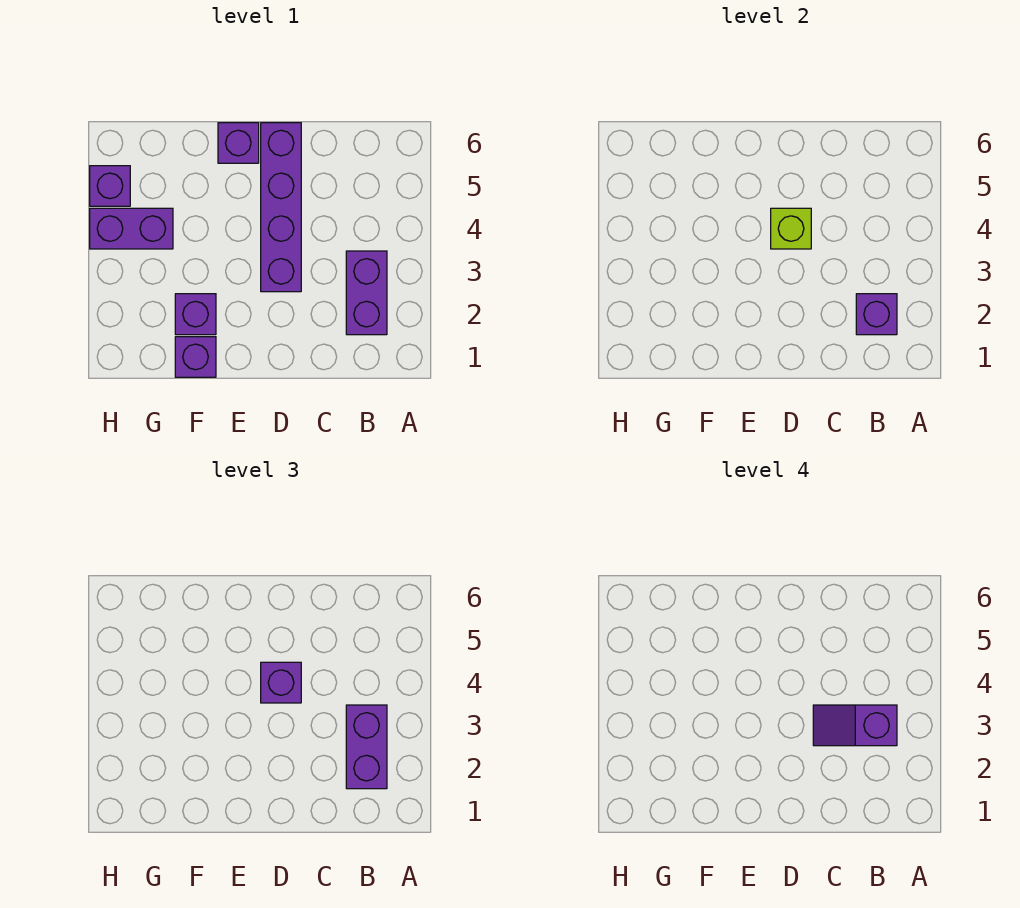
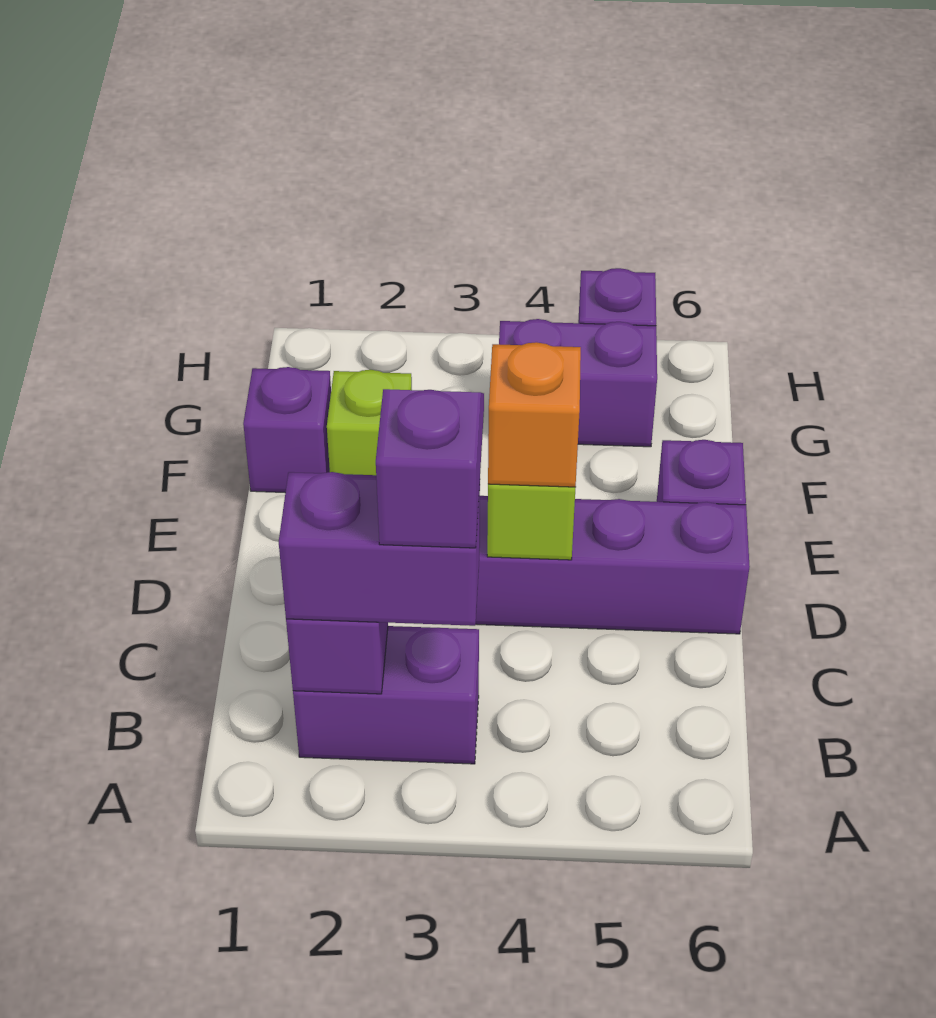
purple brick D4 level 3 -> orange brick D4 level 3
purple brick F2 level 1 -> lime brick F2 level 1
purple brick G4:H4 level 1 -> purple brick G4:G5 level 1

